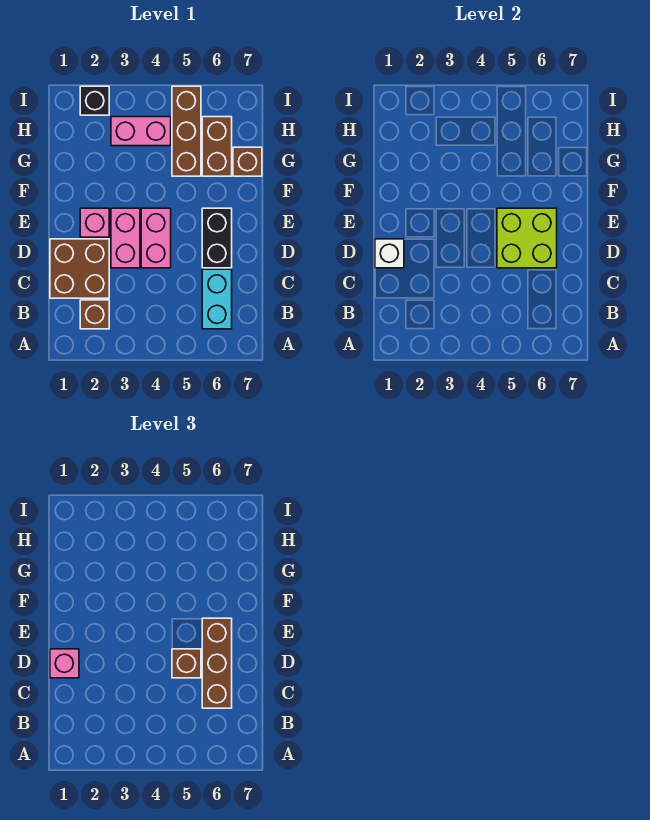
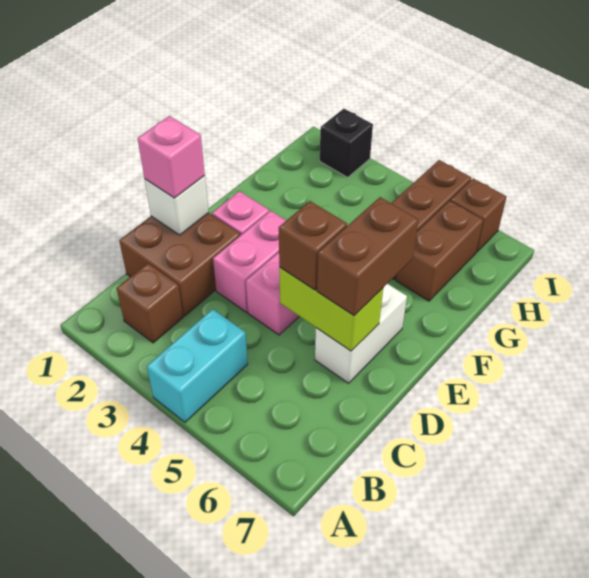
cyan brick B6:C6 level 1 -> cyan brick A4:B4 level 1
brown brick C6:E6 level 3 -> brown brick D6:E6 level 3
lime brick D5:E6 level 2 -> lime brick D5:D6 level 2
black brick D6:E6 level 1 -> white brick D6:E6 level 1
brown brick G7 level 1 -> brown brick I6 level 1
pink brick H3:H4 level 1 -> none

